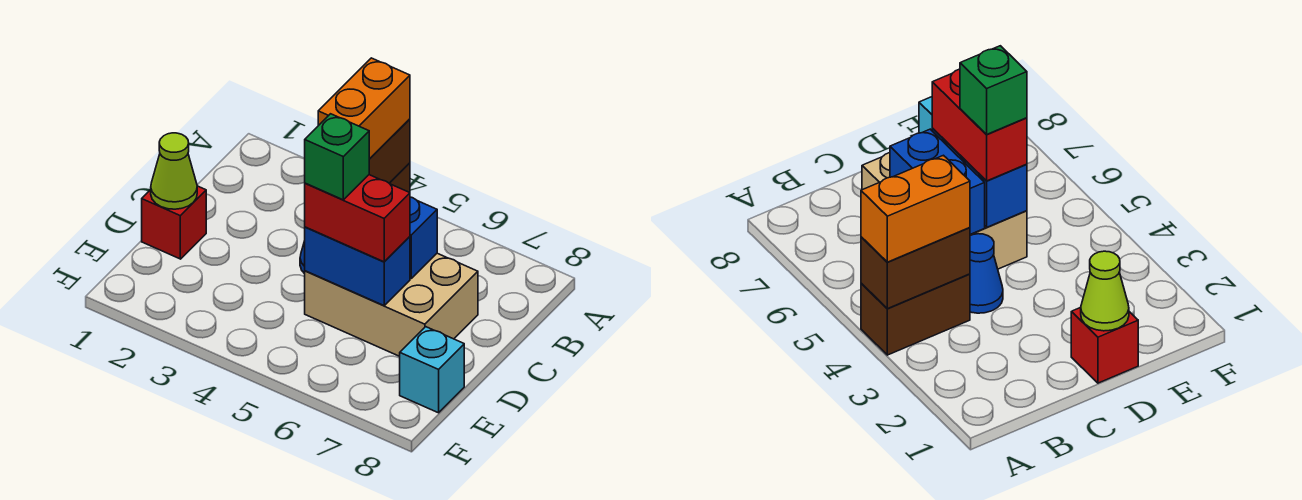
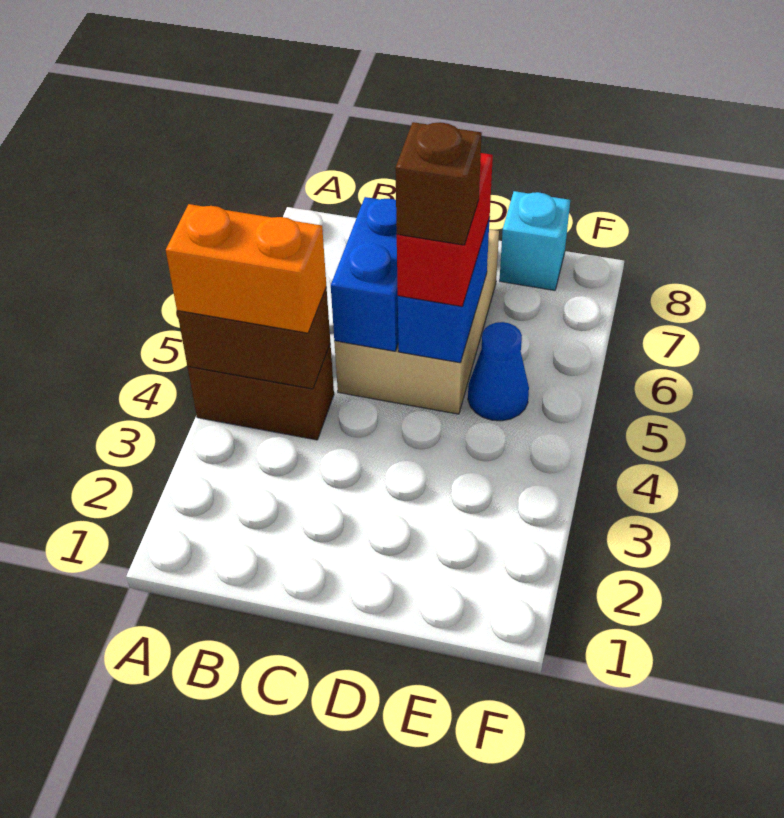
blue cone C4 level 1 -> blue cone E5 level 1
red brick D1 level 1 -> none
lime cone D1 level 2 -> none
green brick D5 level 4 -> brown brick D5 level 4

